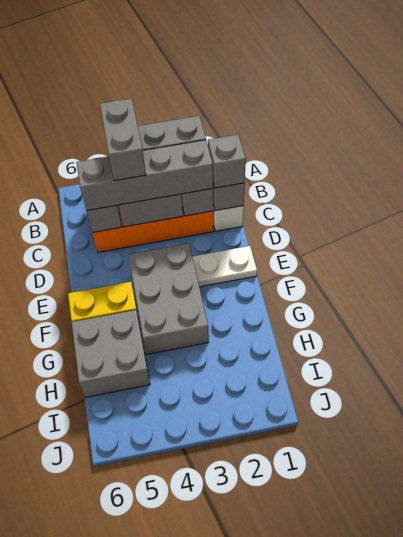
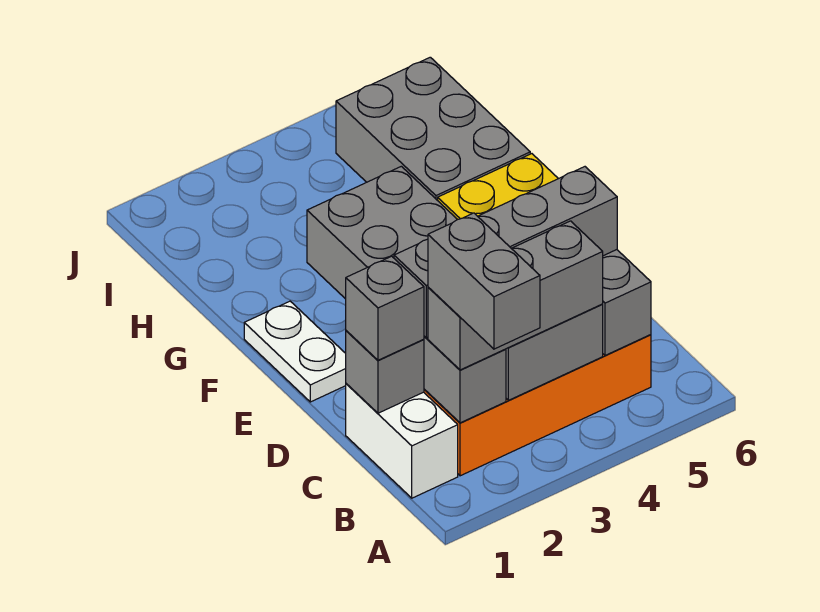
grey brick B4:C4 level 4 -> grey brick A2:B2 level 4
white plate E1:E2 level 1 -> white plate E1:F1 level 1
grey brick G5:H6 level 1 -> grey brick G5:I6 level 1

